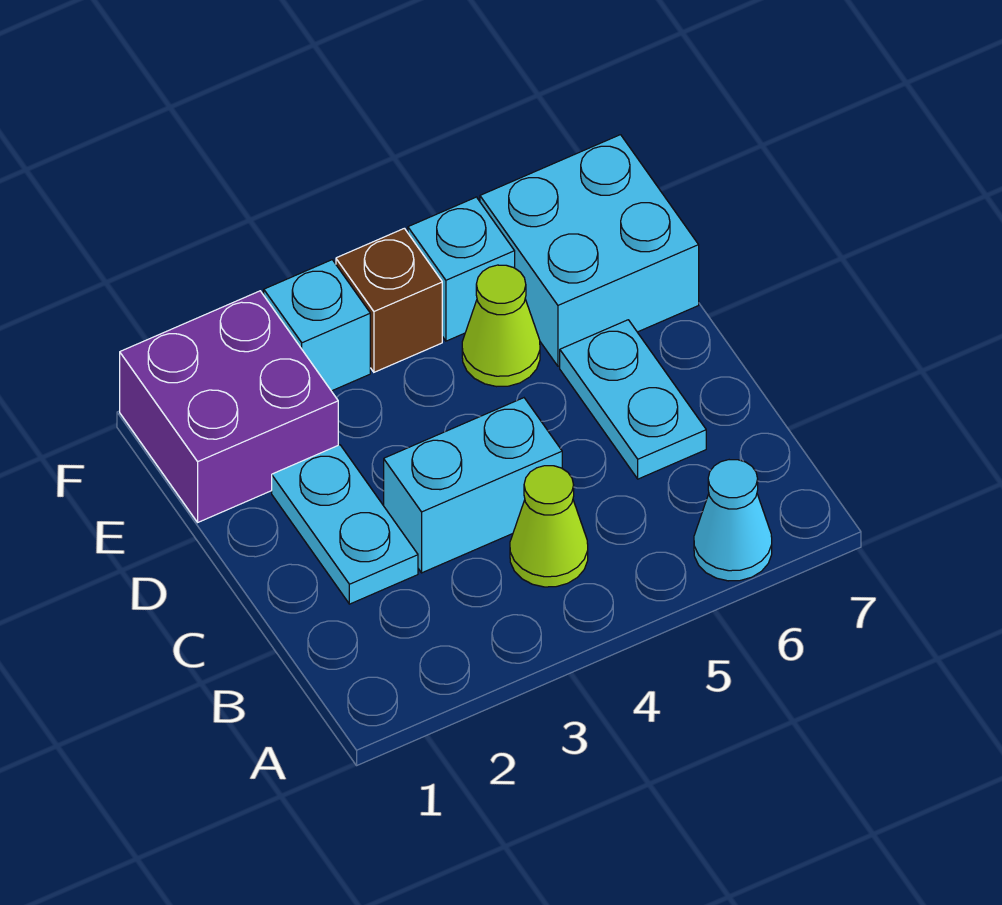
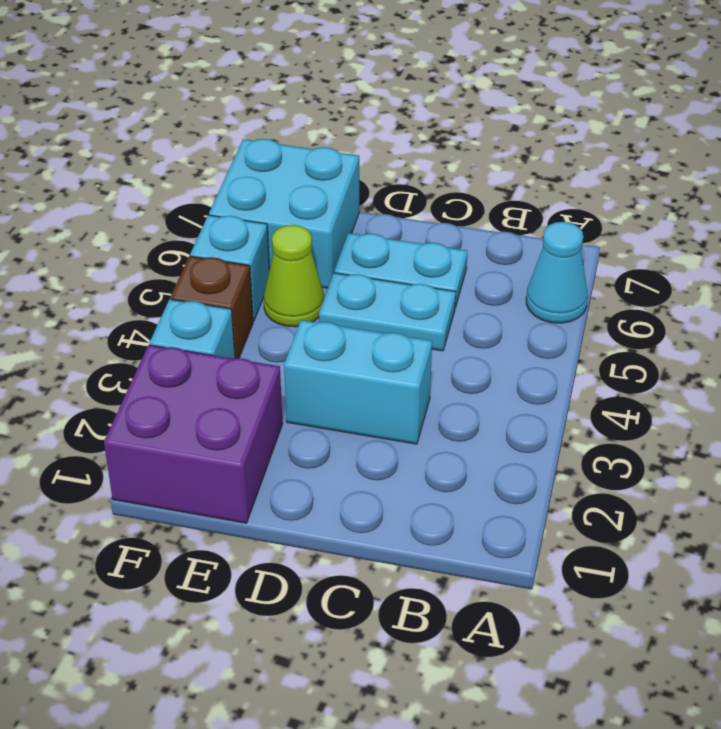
lime cone B4 level 1 -> none
cyan plate C2:D2 level 1 -> cyan plate C5:D5 level 1
cyan brick C3:C4 level 1 -> cyan brick C3:D3 level 1

